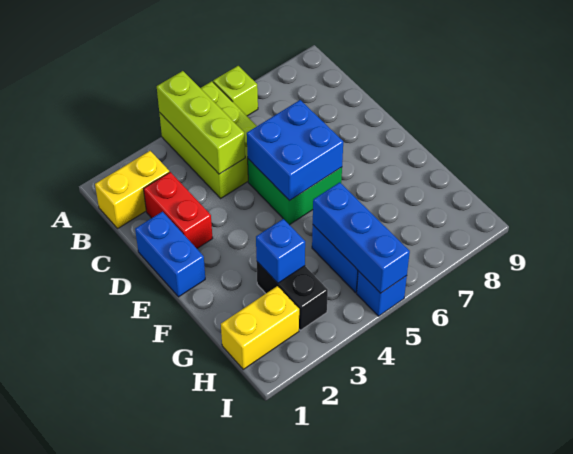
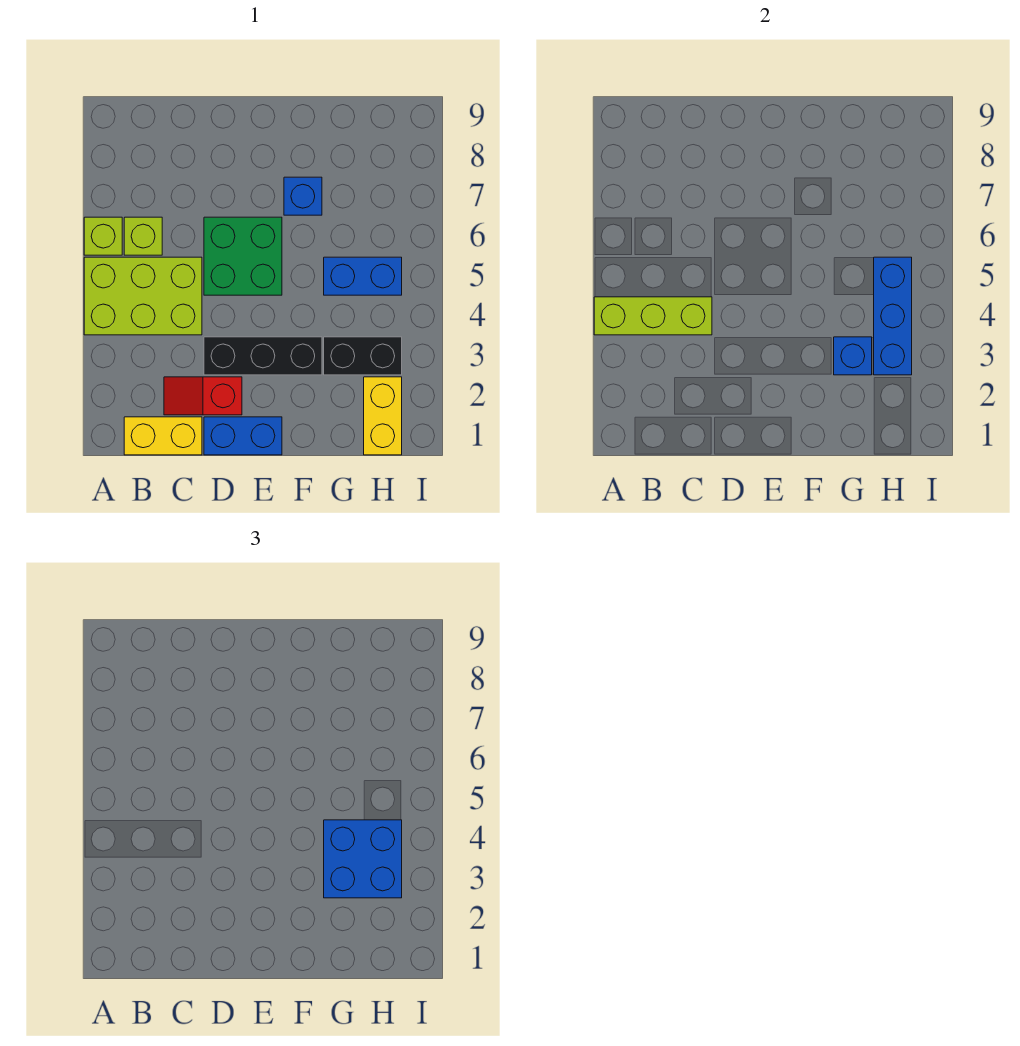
yellow brick B1:B2 level 1 -> yellow brick B1:C1 level 1
none -> lime brick B6 level 1
red brick C2:D2 level 1 -> red slope C2:D2 level 1 top D
none -> black brick D3:F3 level 1
blue brick D5:E6 level 2 -> blue brick G3:H4 level 3
blue brick G5:I5 level 2 -> blue brick H3:H5 level 2
blue brick I5 level 1 -> blue brick F7 level 1

